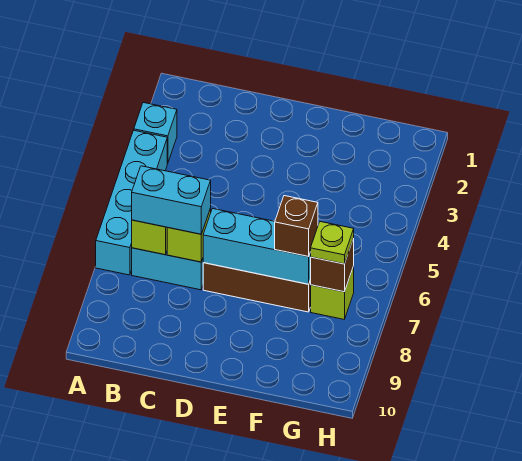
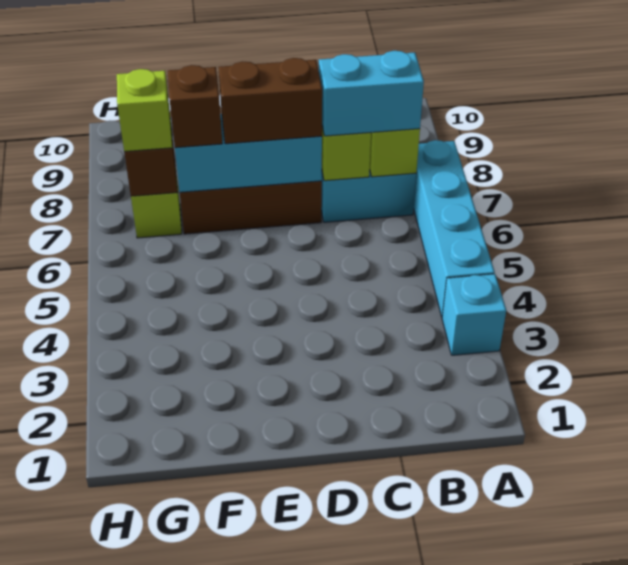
none -> brown brick D7:E7 level 3
lime plate G7 level 3 -> lime brick G7 level 3

